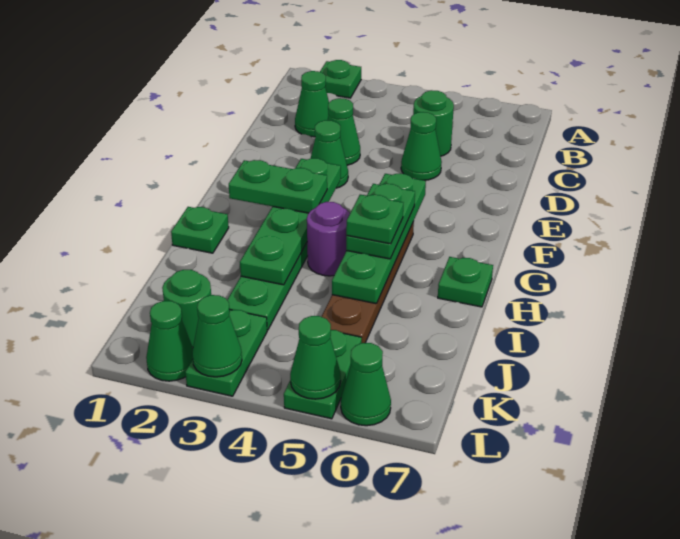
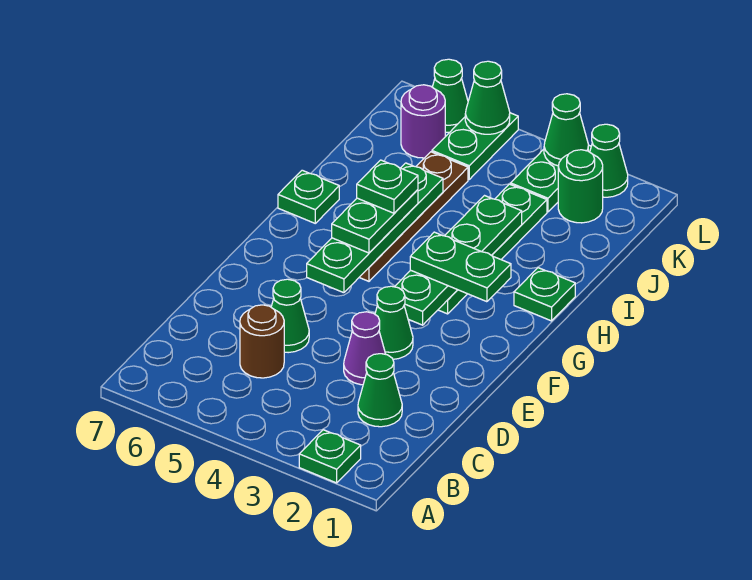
green round brick C5 level 1 -> brown round brick C5 level 1
green cone D3 level 1 -> purple cone D3 level 1
purple round brick H4 level 1 -> purple round brick K6 level 1

